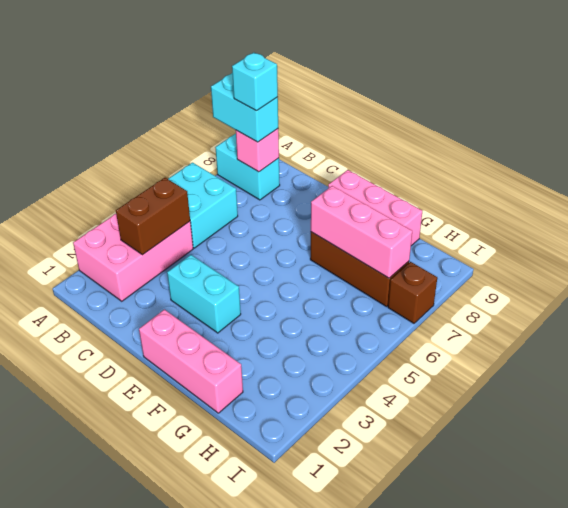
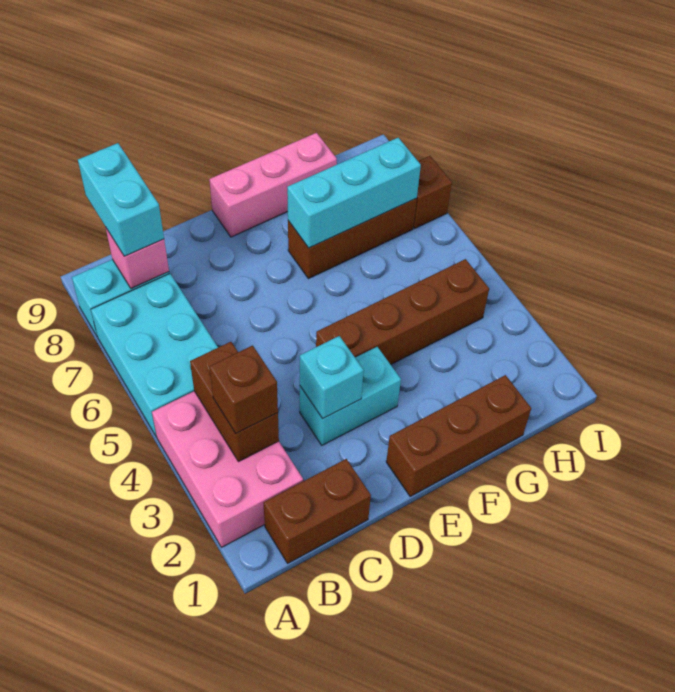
cyan brick A5:B6 level 1 -> cyan brick A5:B7 level 1
cyan brick A8:B8 level 3 -> cyan brick B8:B9 level 3
none -> brown brick B1:C1 level 1
none -> brown brick B3 level 3
cyan brick B8 level 4 -> cyan brick D3 level 2
pink brick E1:G1 level 1 -> brown brick E1:G1 level 1
none -> brown brick E4:H4 level 1
pink brick F7:H7 level 2 -> cyan brick F7:H7 level 2

